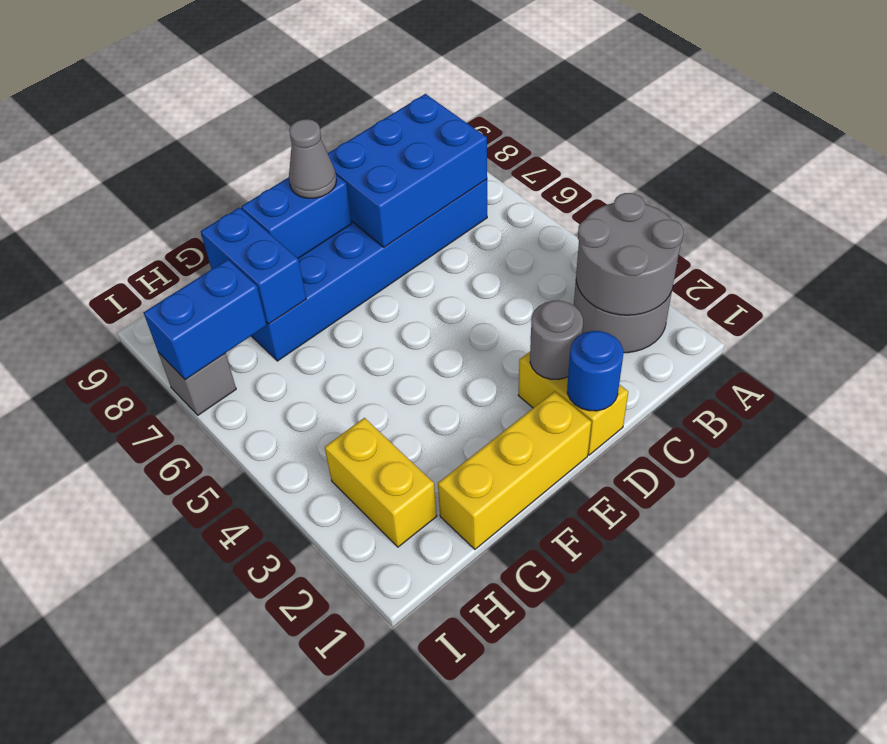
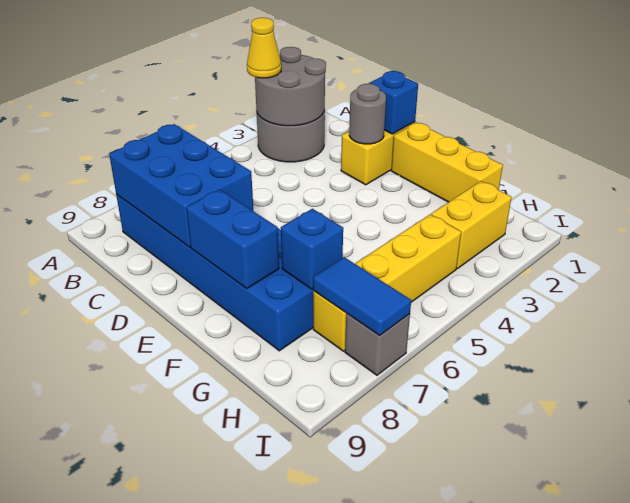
none -> yellow cone A3 level 3
blue round brick D1 level 2 -> blue brick D1 level 2
grey cone E8 level 3 -> none
blue brick G7:G8 level 2 -> blue brick G7 level 2
none -> yellow brick H4:H7 level 1
blue brick H7:I7 level 2 -> blue tile H7:I7 level 2

